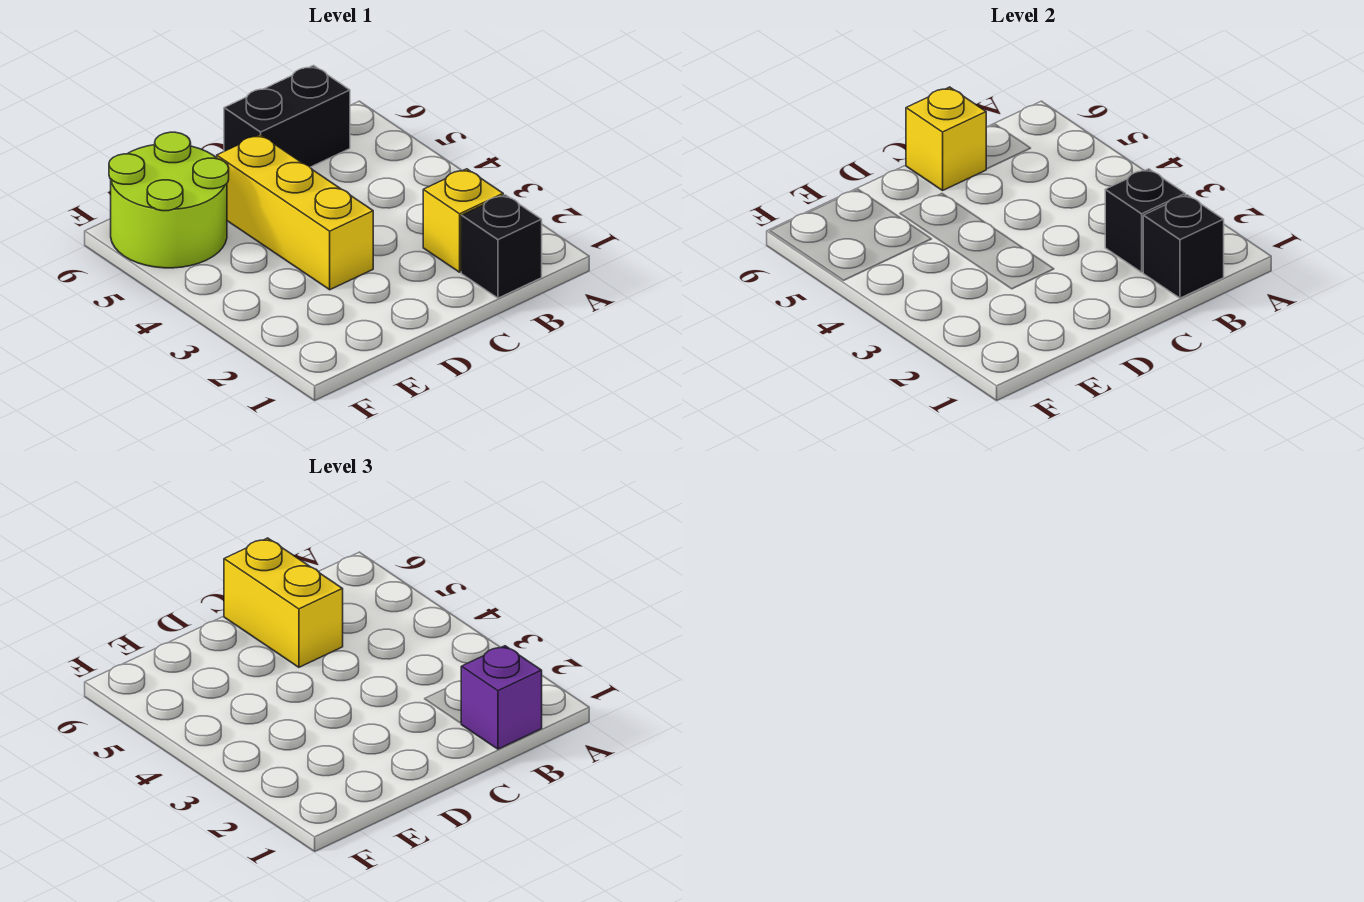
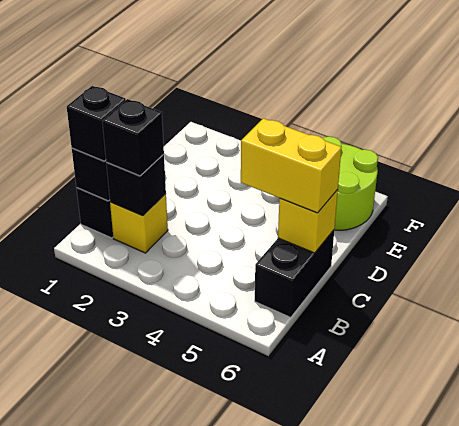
purple brick B1 level 3 -> black brick B1 level 3
none -> black brick B2 level 3
yellow brick D3:D5 level 1 -> none

